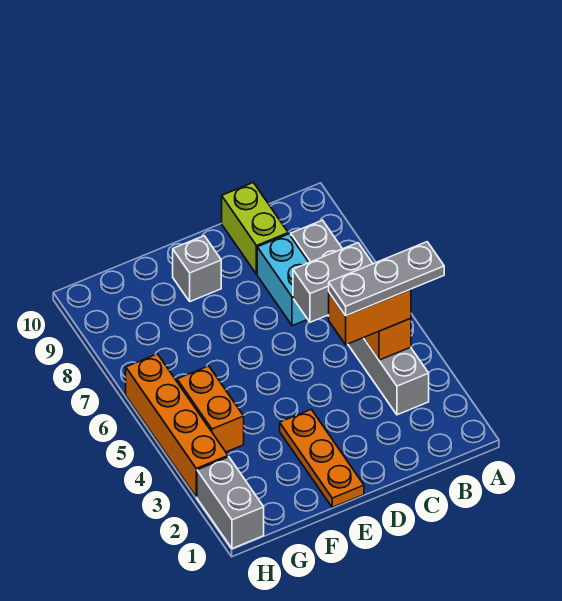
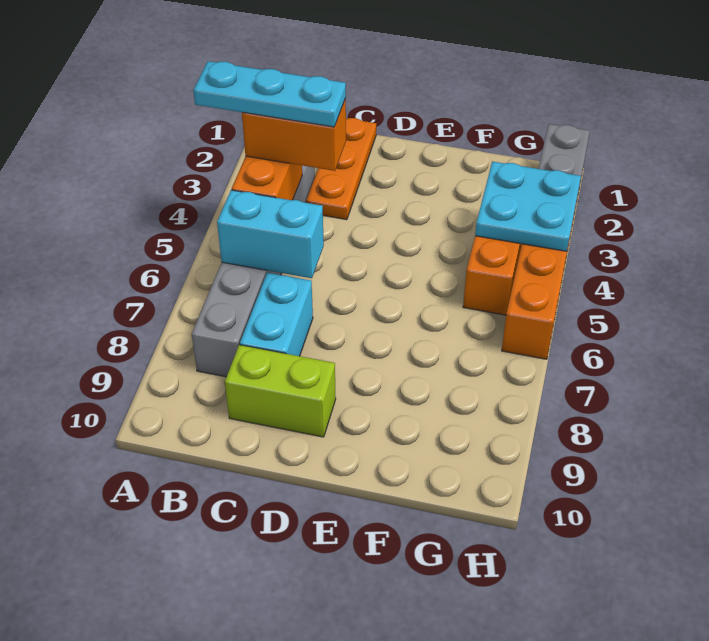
grey plate A4:C4 level 4 -> cyan plate A4:C4 level 4
grey brick B6:C6 level 2 -> cyan brick B6:C6 level 2
lime brick C9:C10 level 1 -> lime brick C9:D9 level 1
orange plate E1:E3 level 1 -> orange plate C1:C3 level 1
grey brick E9 level 1 -> none
none -> cyan plate G3:H4 level 2

